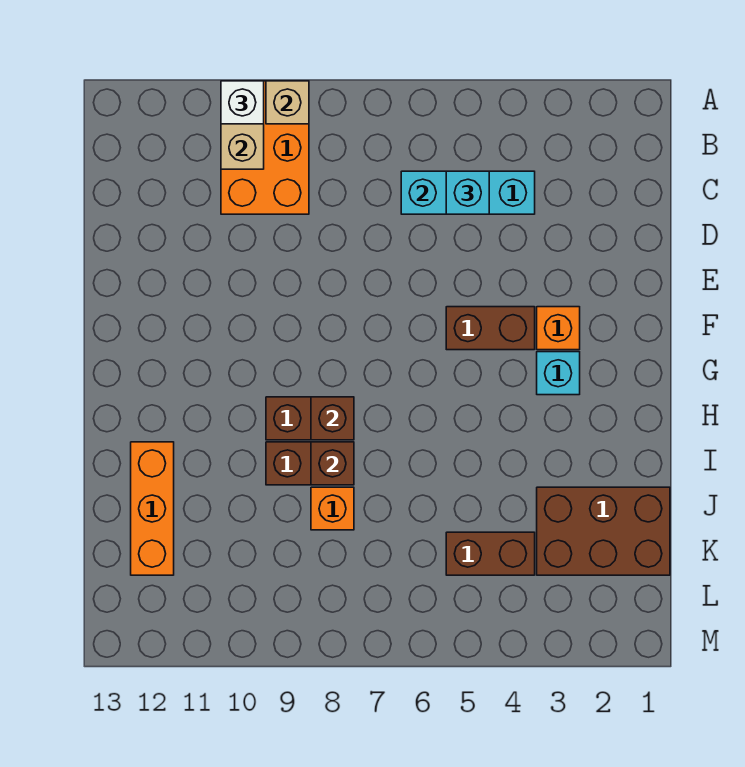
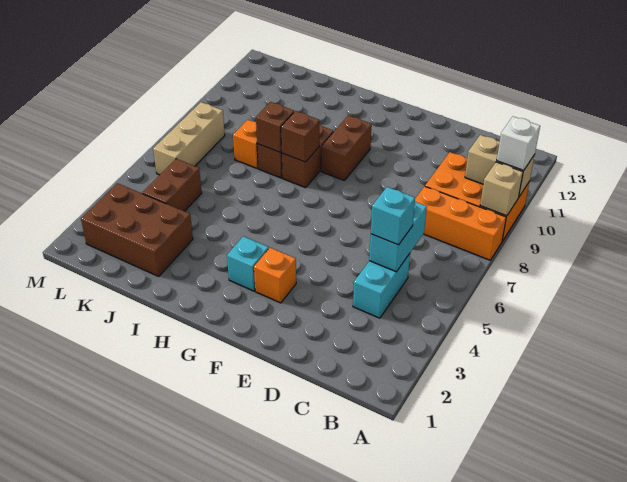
brown brick F4:F5 level 1 -> brown brick G9:G10 level 1
orange brick I12:K12 level 1 -> orange brick A8:C8 level 1
brown brick J1:K3 level 1 -> brown brick J2:L3 level 1
none -> tan brick L6:L8 level 1

